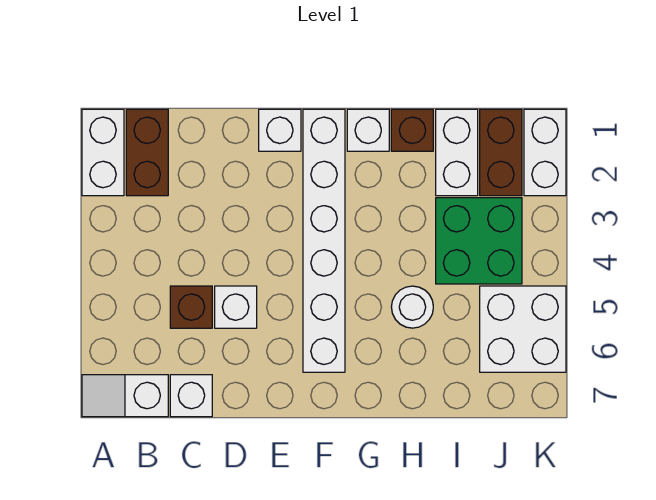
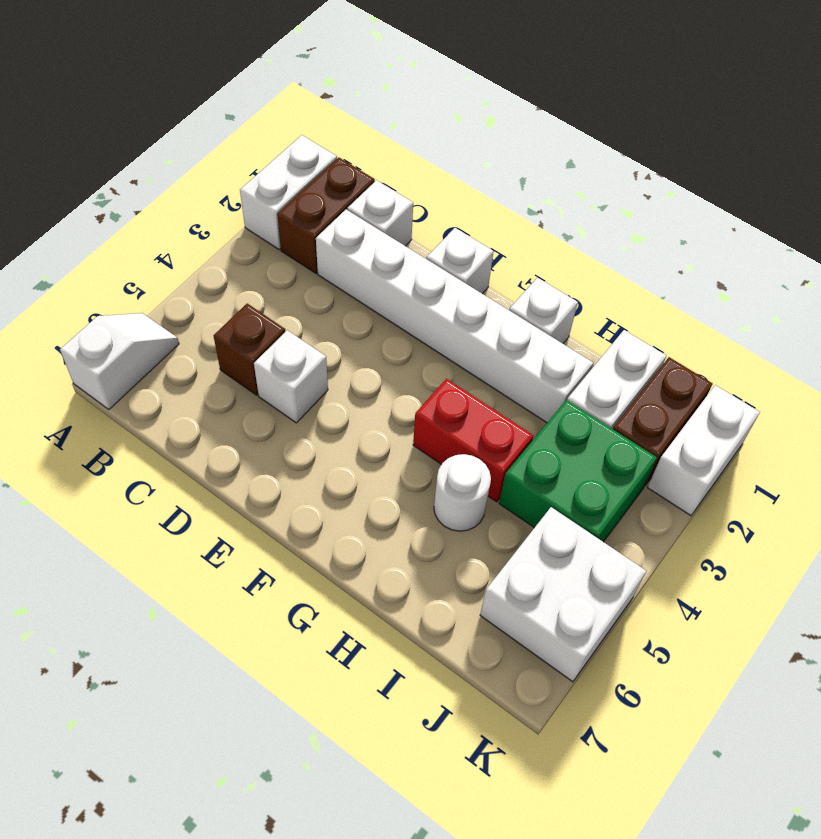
white slope A7:B7 level 1 top B -> white slope A6:A7 level 1 top 7
white brick C7 level 1 -> white brick C1 level 1
white brick F1:F6 level 1 -> white brick C2:H2 level 1
none -> red brick G4:H4 level 1
brown brick H1 level 1 -> none

